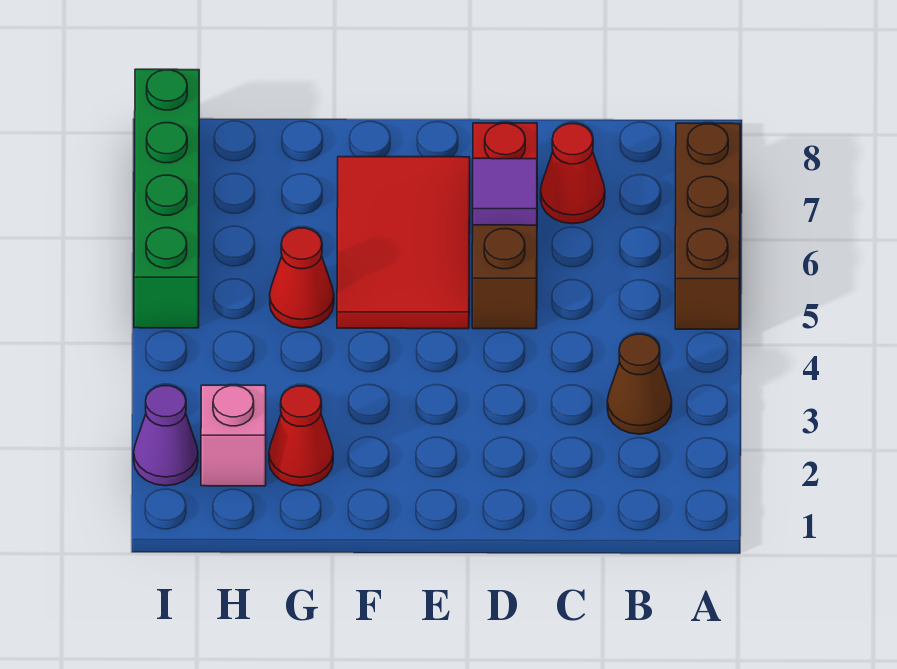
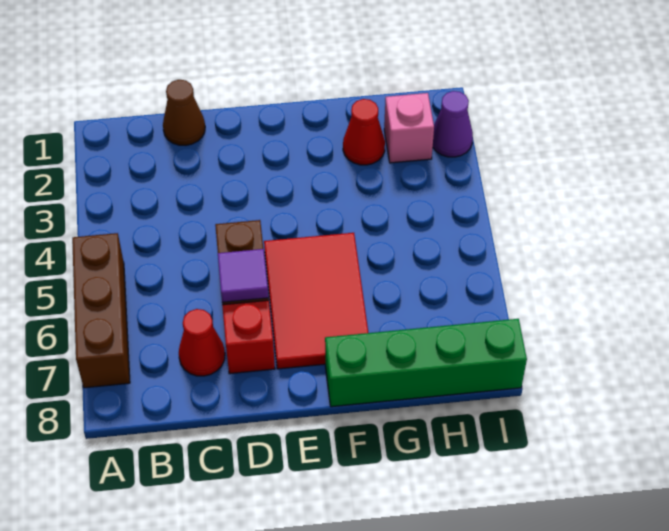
brown cone B3 level 1 -> brown cone C1 level 1
red cone G5 level 1 -> none
green brick I5:I8 level 1 -> green brick F8:I8 level 1

